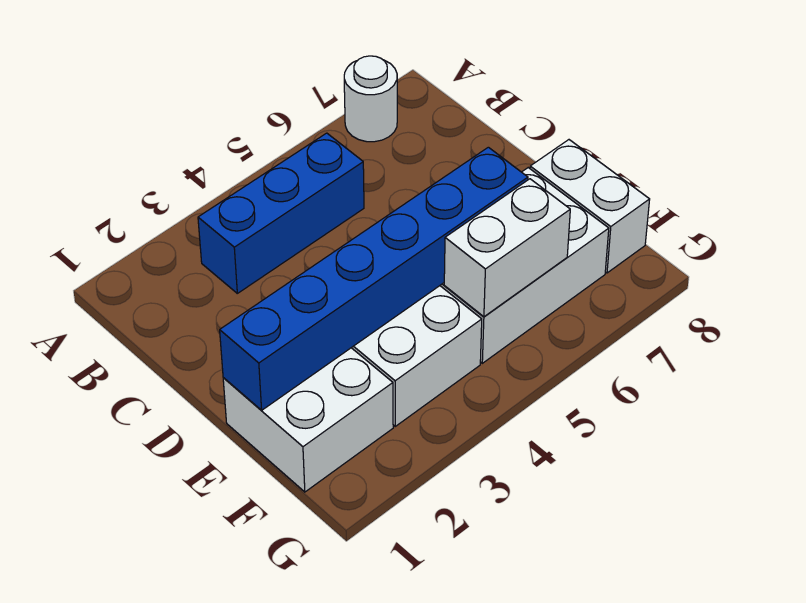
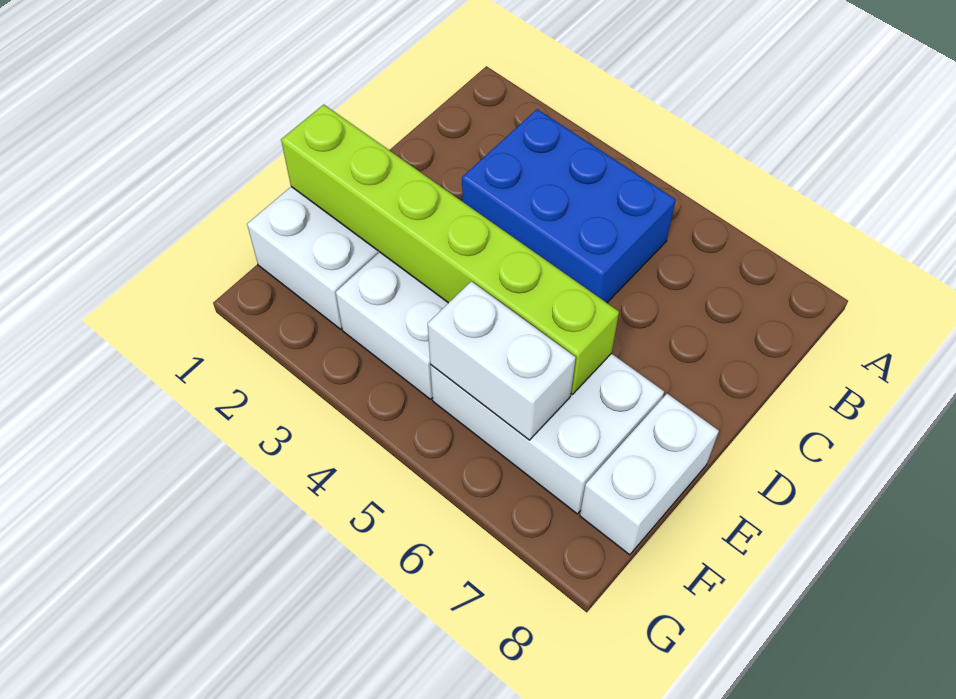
white round brick A7 level 1 -> none
blue brick B3:B5 level 1 -> blue brick B3:C5 level 1
blue brick E1:E6 level 2 -> lime brick E1:E6 level 2

